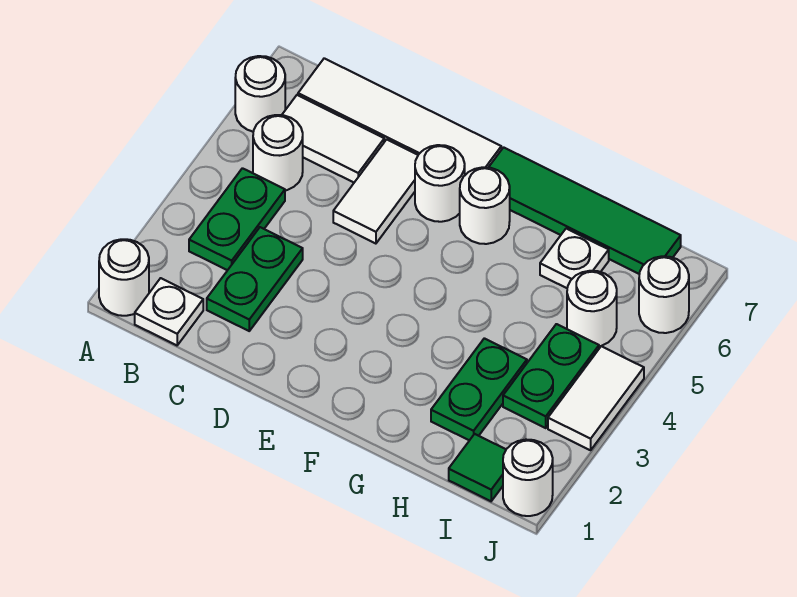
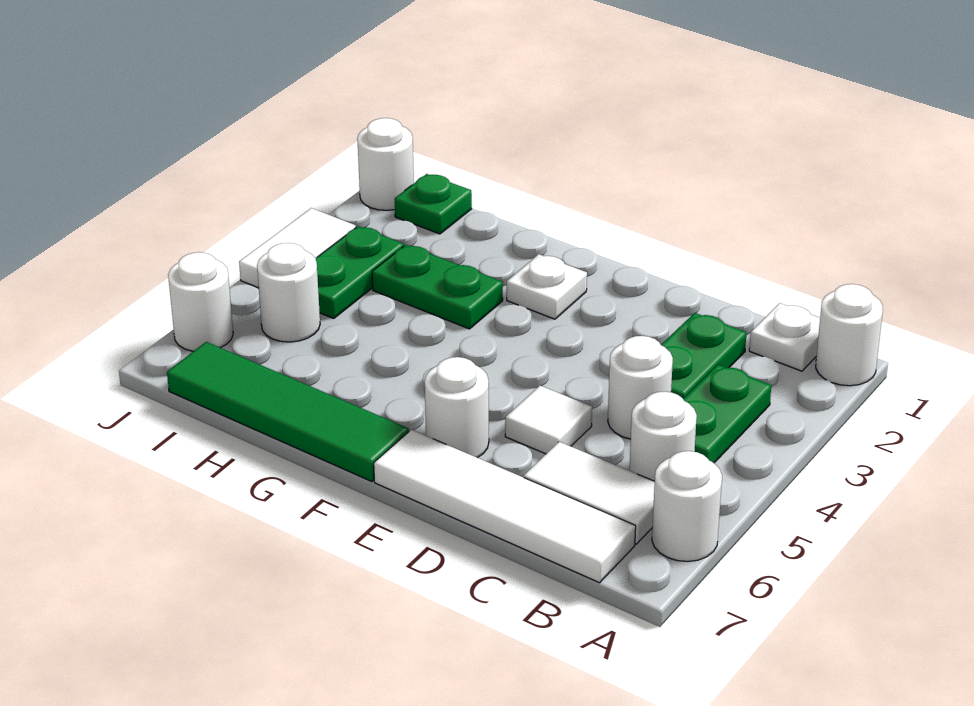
white tile D5:D6 level 1 -> white tile D5 level 1
white round brick F6 level 1 -> white round brick C4 level 1
green plate H2:H3 level 1 -> green plate G3:H3 level 1
white plate H6 level 1 -> white plate F2 level 1
green tile I1 level 1 -> green plate I1 level 1

